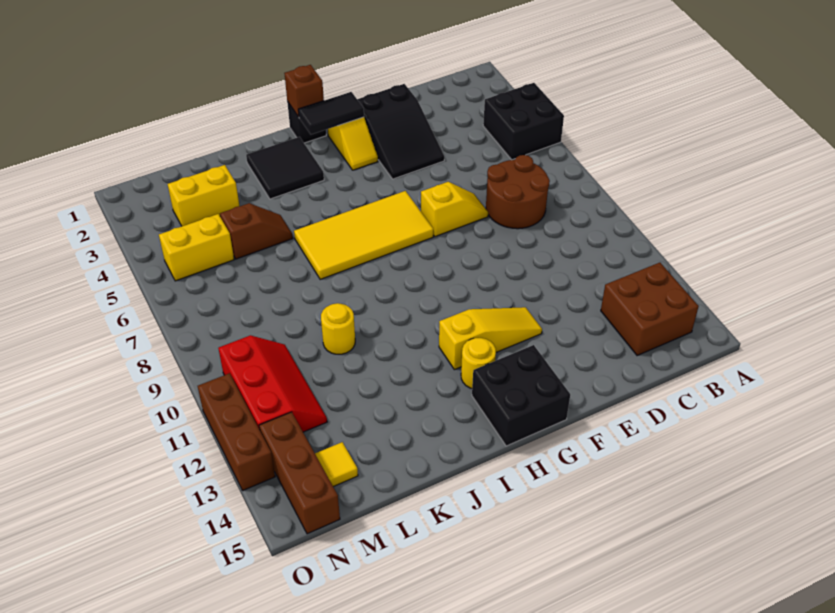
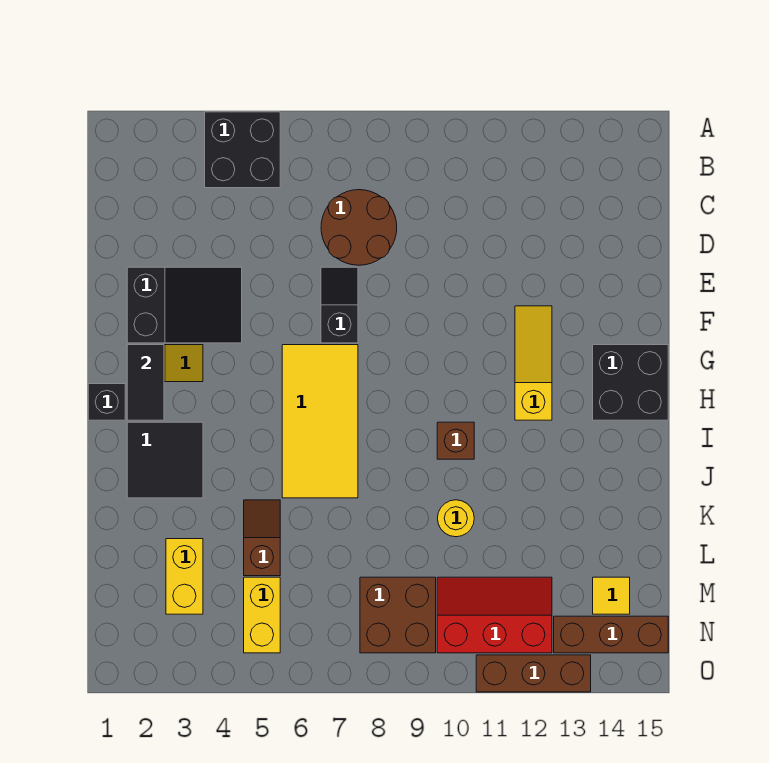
brown brick B13:C14 level 1 -> brown brick M8:N9 level 1
yellow slope E7:F7 level 1 top F -> black slope E7:F7 level 1 top F
brown brick H1 level 2 -> brown brick I10 level 1
yellow round brick H13 level 1 -> none

